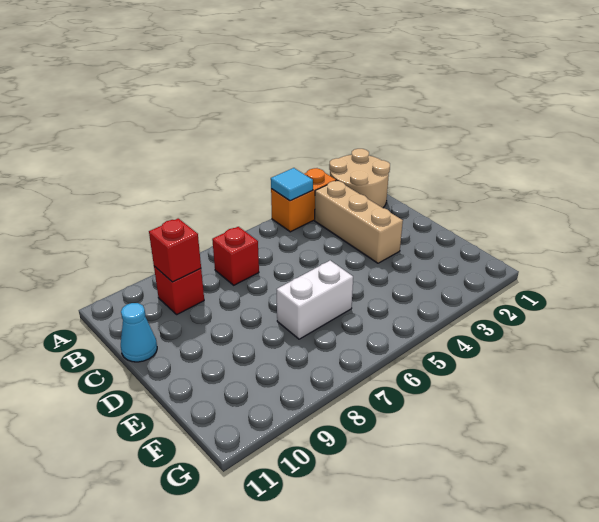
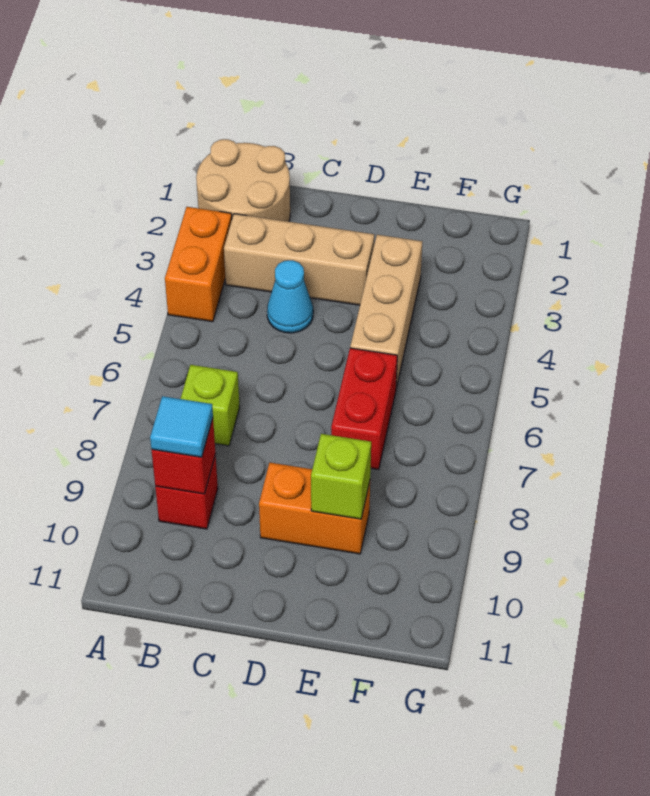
cyan tile A4 level 2 -> cyan tile B9 level 3
red brick B7 level 1 -> lime brick B7 level 1
cyan cone C11 level 1 -> cyan cone C4 level 1
none -> orange brick D9:E9 level 1
none -> tan brick E3:E5 level 1
white brick E6:E7 level 1 -> red brick E6:E7 level 1
none -> lime brick E9 level 2

